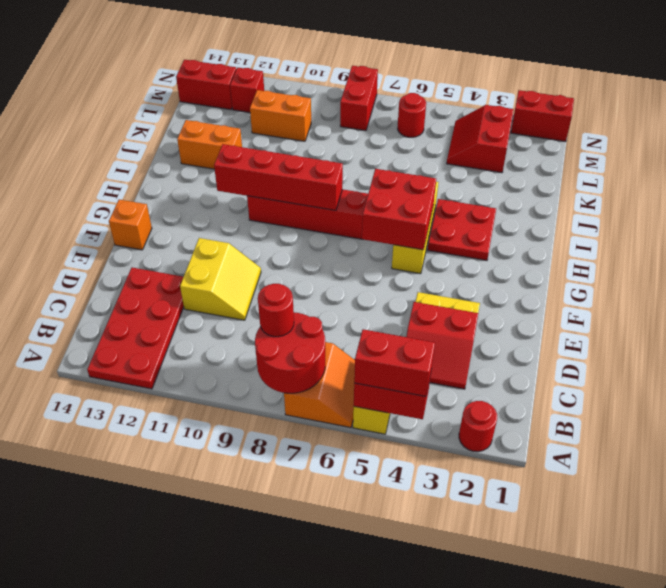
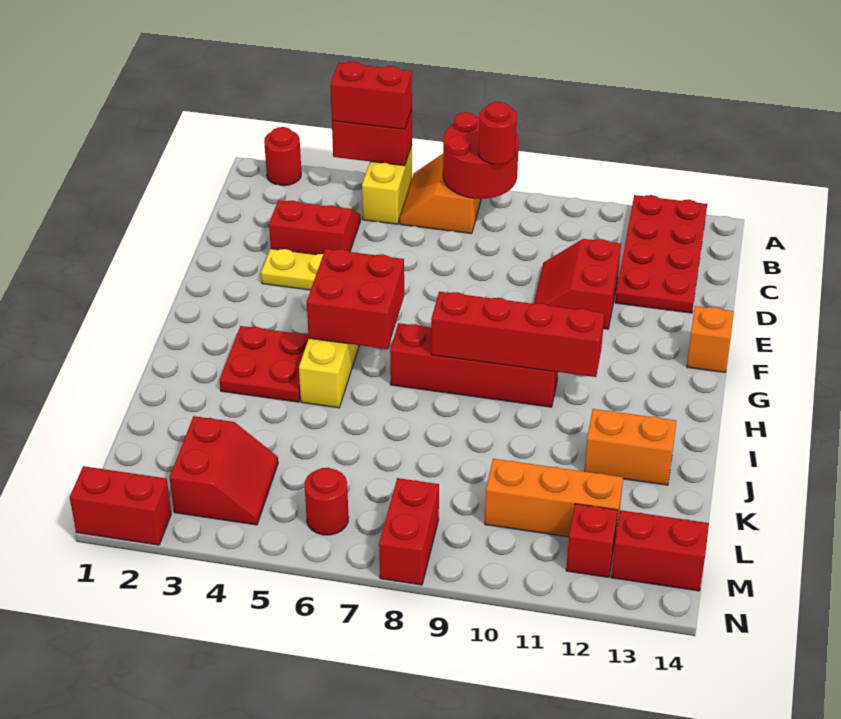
yellow slope D10:E11 level 1 top 11 -> red slope D10:E11 level 1 top 11
orange brick L10:L11 level 1 -> orange brick L10:L12 level 1

